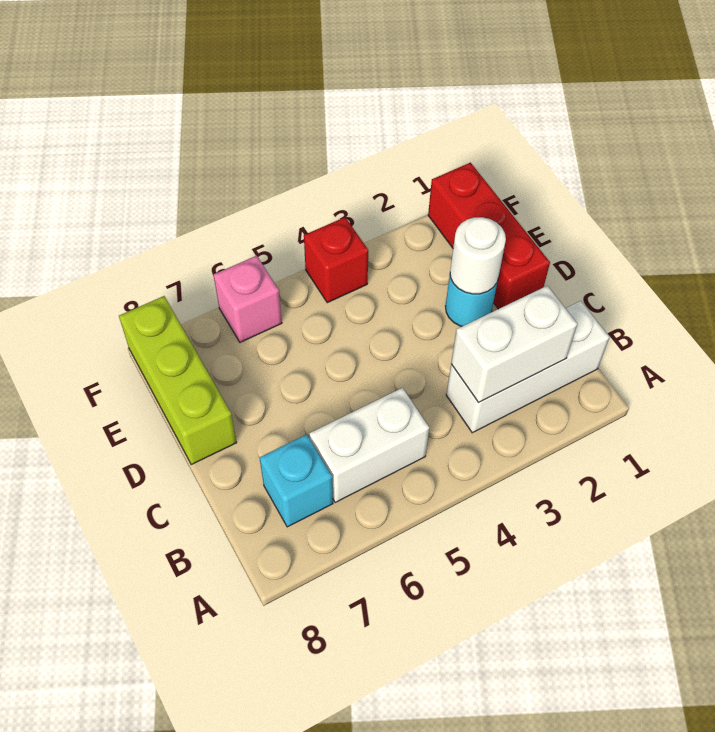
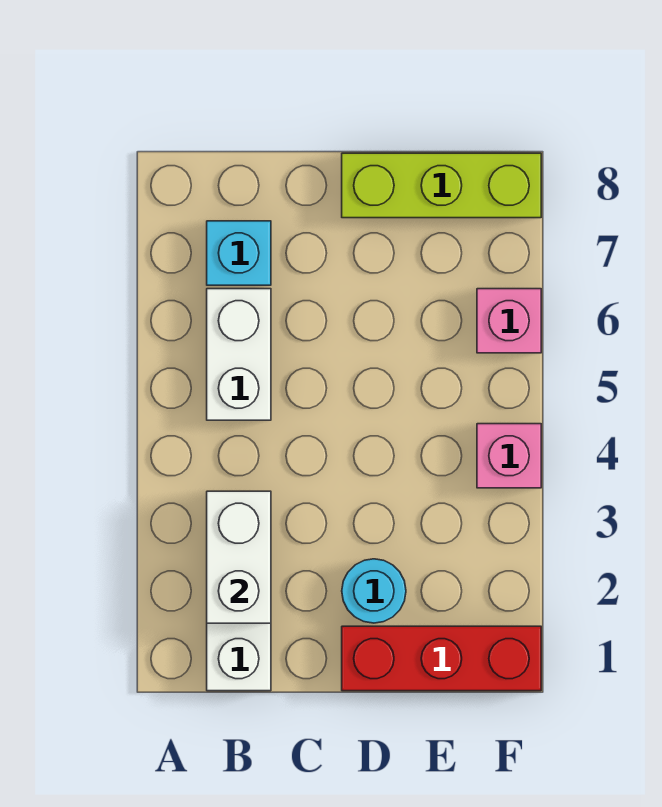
white round brick D2 level 2 -> none
red brick F4 level 1 -> pink brick F4 level 1

